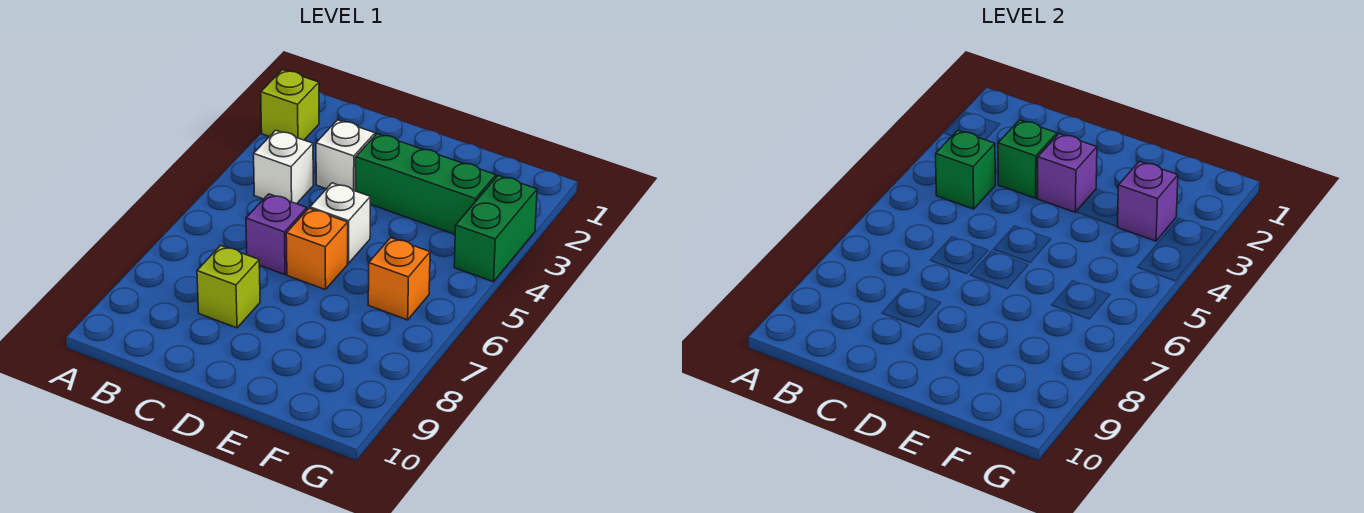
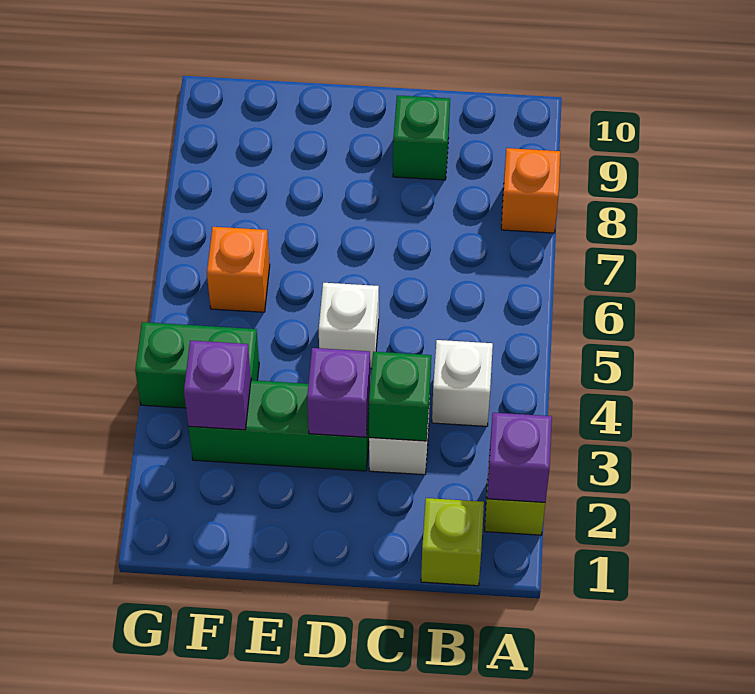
green brick B4 level 2 -> green brick C9 level 1
purple brick C6 level 1 -> purple brick A2 level 2
lime brick C8 level 1 -> lime brick B1 level 1
orange brick D6 level 1 -> orange brick A8 level 1
green brick G3:G4 level 1 -> green brick F4:G4 level 1

